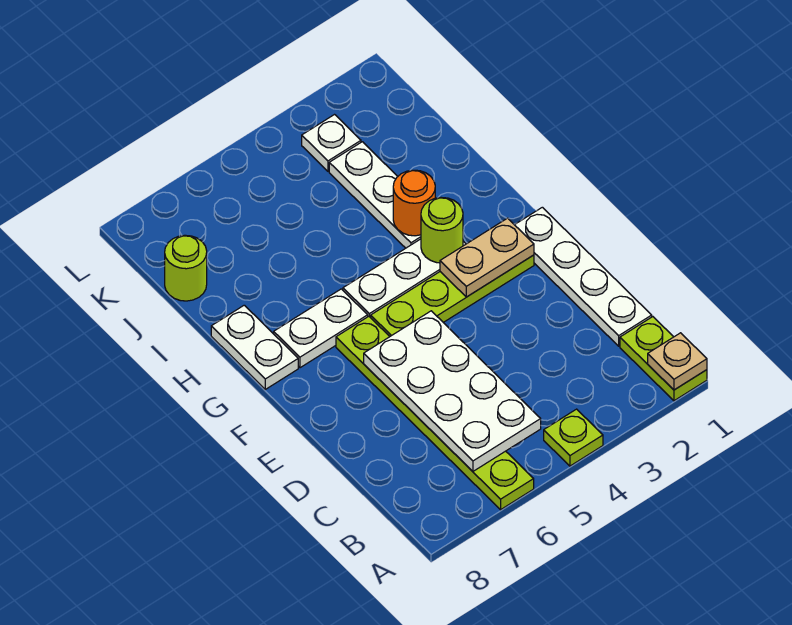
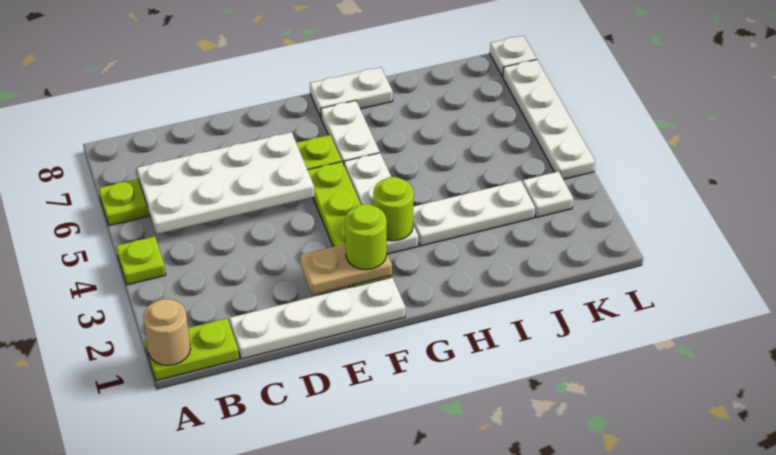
tan plate A1 level 2 -> tan round brick A1 level 2
tan plate F2:F3 level 2 -> tan plate E2:F2 level 2
orange round brick H3 level 2 -> none
lime round brick J8 level 1 -> lime round brick F2 level 3
none -> white plate L4:L7 level 1
none -> white plate L8 level 1

